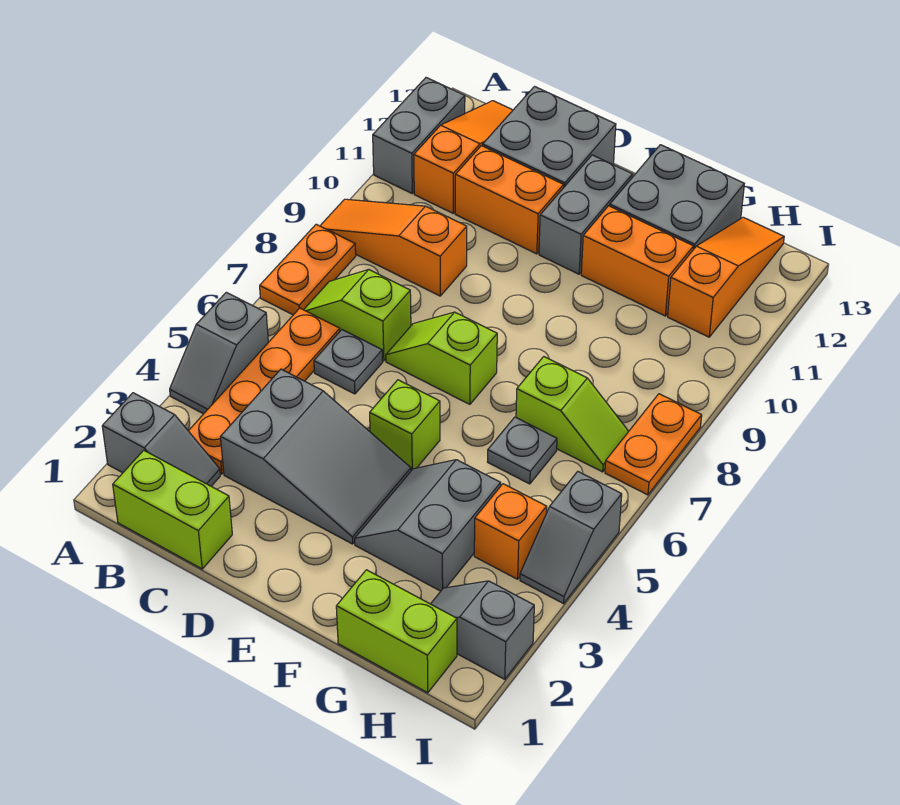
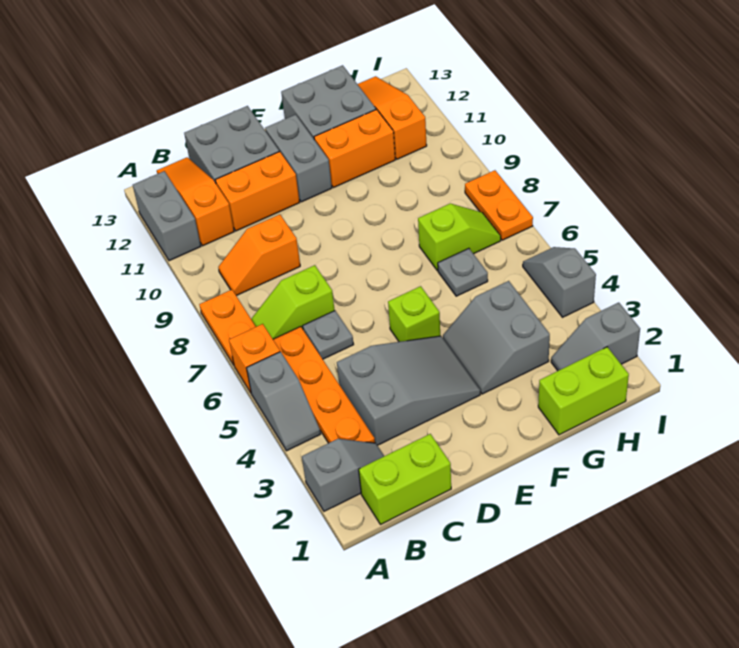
orange slope A9:C9 level 1 top C -> orange slope B9:C9 level 1 top C
lime slope D7:E7 level 1 top E -> none
orange brick H4 level 1 -> orange brick A6 level 1
grey slope I4:I5 level 1 top 5 -> grey slope I4:I5 level 1 top 4

